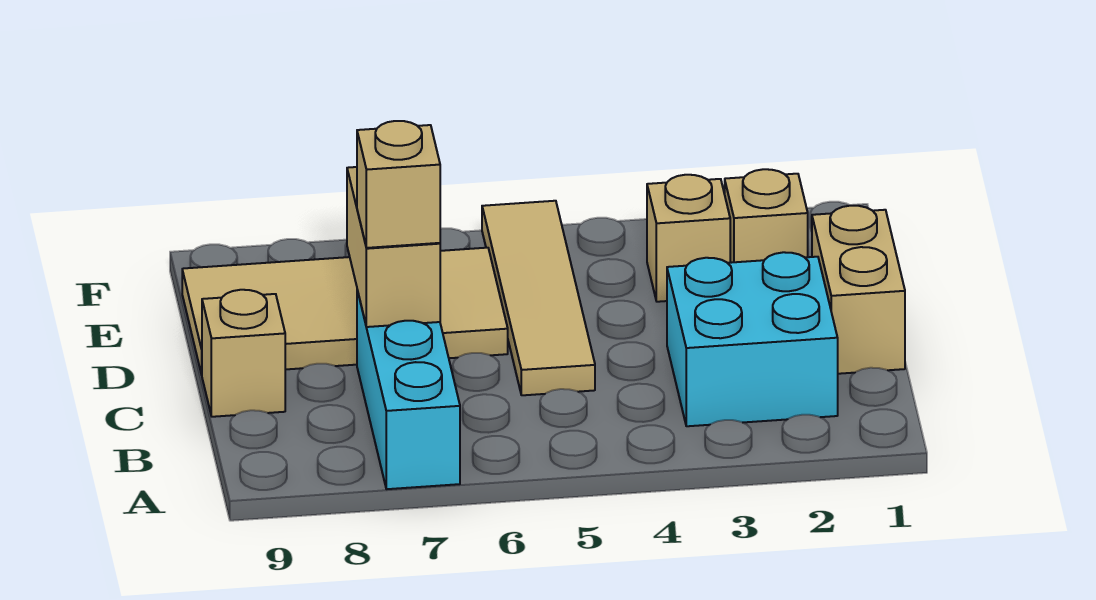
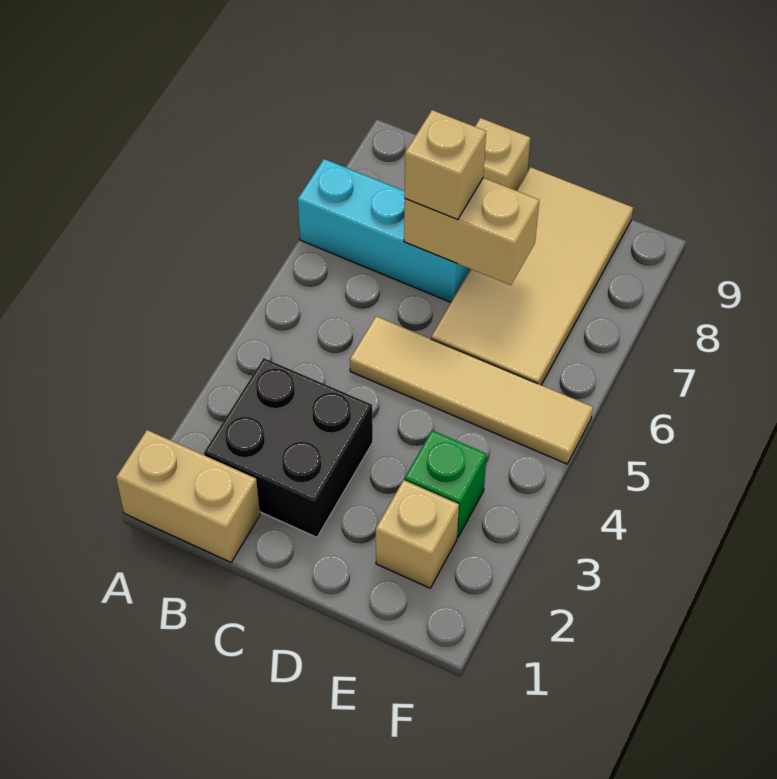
cyan brick B2:C3 level 1 -> black brick B2:C3 level 1
tan brick C1:D1 level 1 -> tan brick A1:B1 level 1
tan brick E3 level 1 -> green brick E3 level 1

